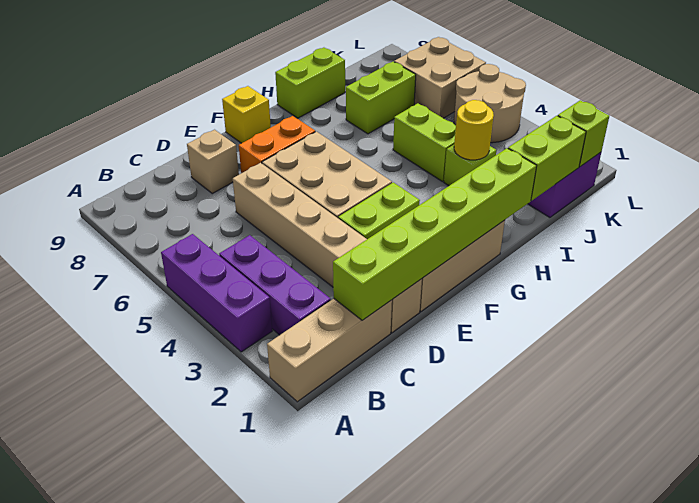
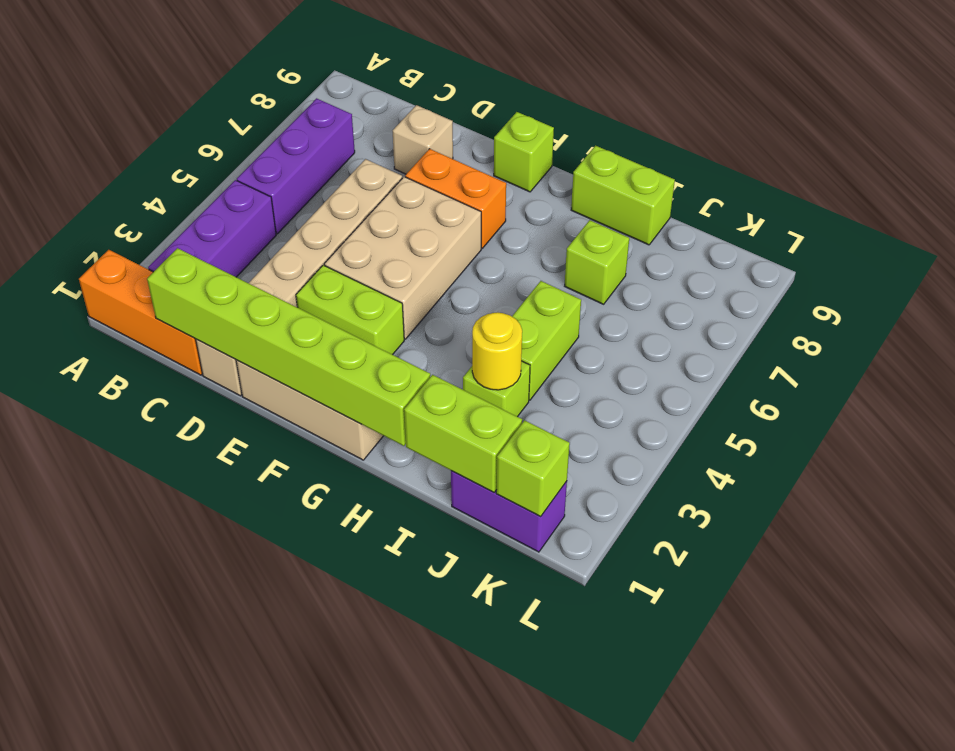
tan brick A1:C1 level 1 -> orange brick A1:C1 level 1
purple brick A3:A5 level 1 -> purple brick B5:B7 level 1
yellow brick F9 level 1 -> lime brick F9 level 1
lime brick I7:J7 level 1 -> lime brick I7 level 1
tan round brick K4:L5 level 1 -> none
tan brick K6:L7 level 1 -> none

